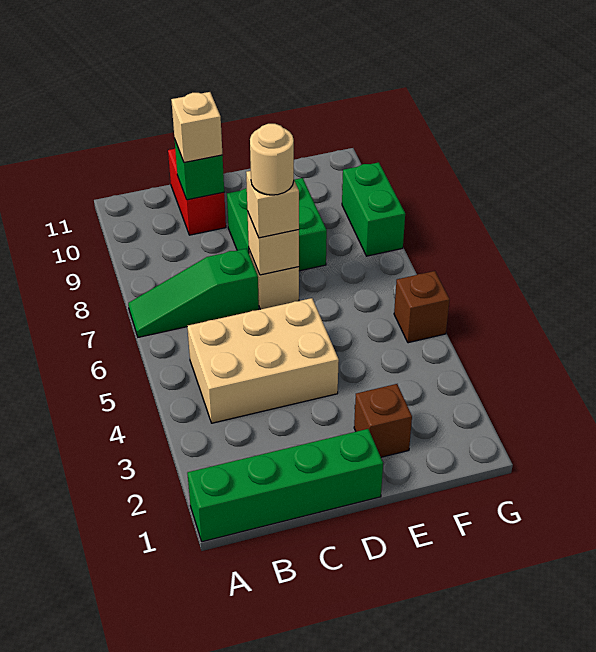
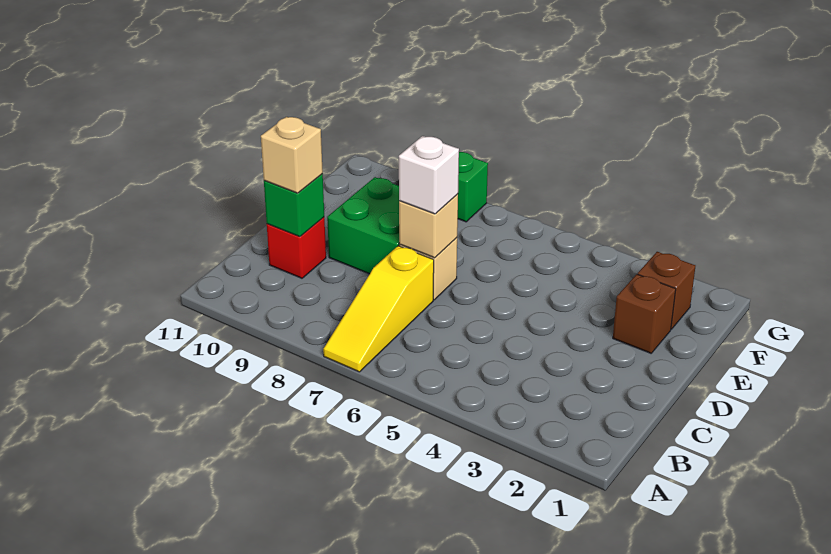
green brick A1:D1 level 1 -> none
green slope A7:C7 level 1 top C -> yellow slope A7:C7 level 1 top C
tan brick B4:D5 level 1 -> none
red brick C10:C11 level 1 -> red brick C10 level 1
tan brick D7 level 3 -> white brick D7 level 3
tan round brick D7 level 4 -> none
brown brick G5 level 1 -> brown brick F2 level 1

